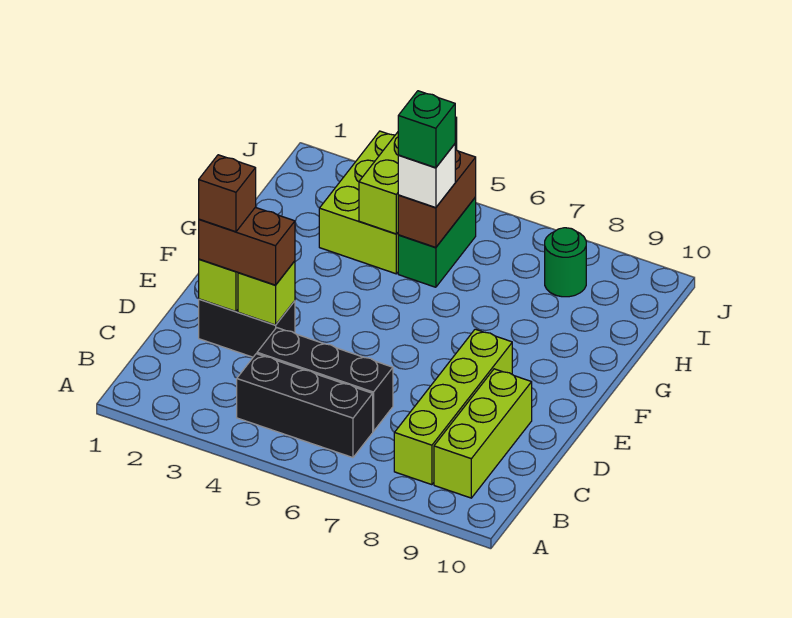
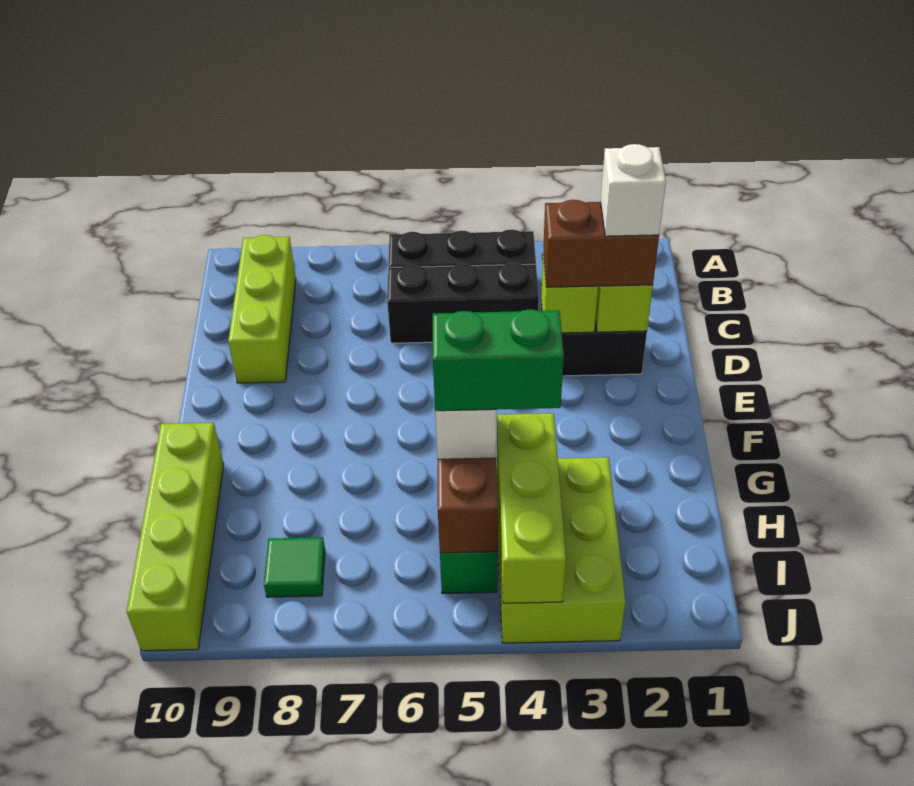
lime brick B8:E8 level 1 -> lime brick G10:J10 level 1
brown brick D2 level 4 -> white brick D2 level 4
green brick H5 level 4 -> green brick H4:H5 level 4
green round brick I8 level 1 -> green tile I8 level 1

